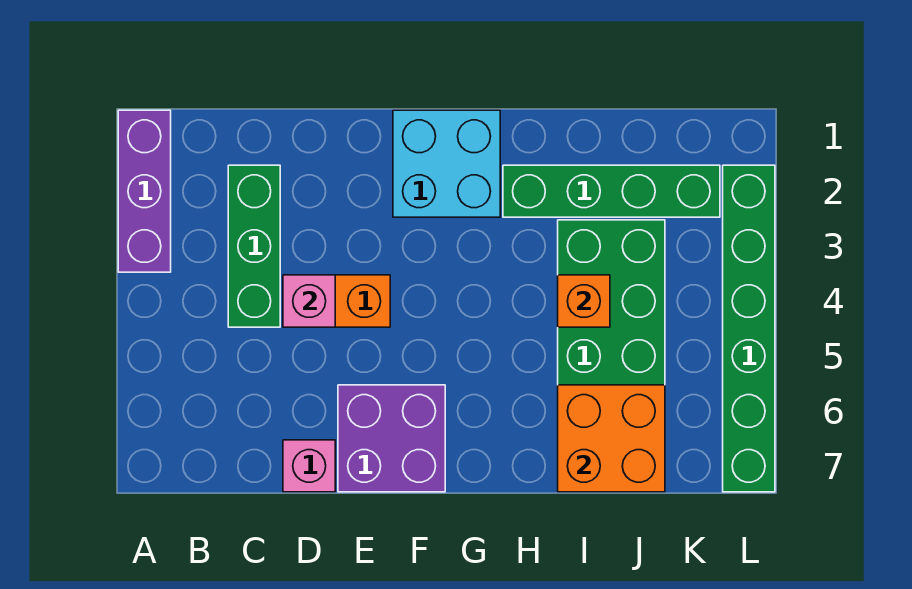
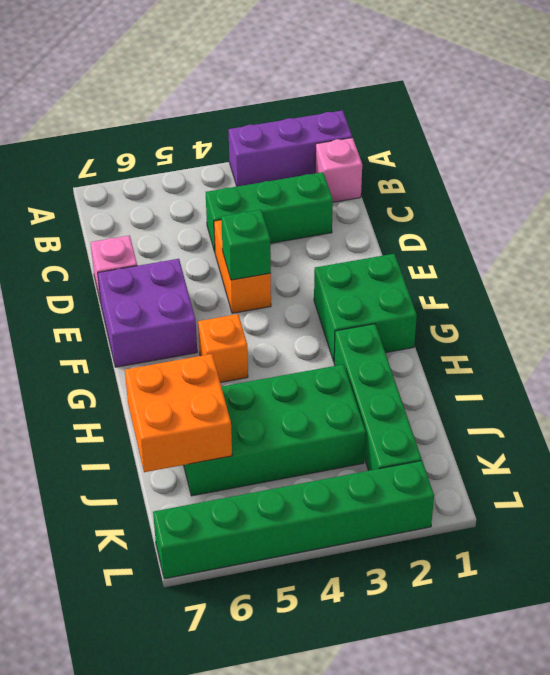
pink brick D4 level 2 -> pink brick B1 level 1
none -> green brick E4 level 2
cyan brick F1:G2 level 1 -> green brick F1:G2 level 1
orange brick I4 level 2 -> orange brick G5 level 1

